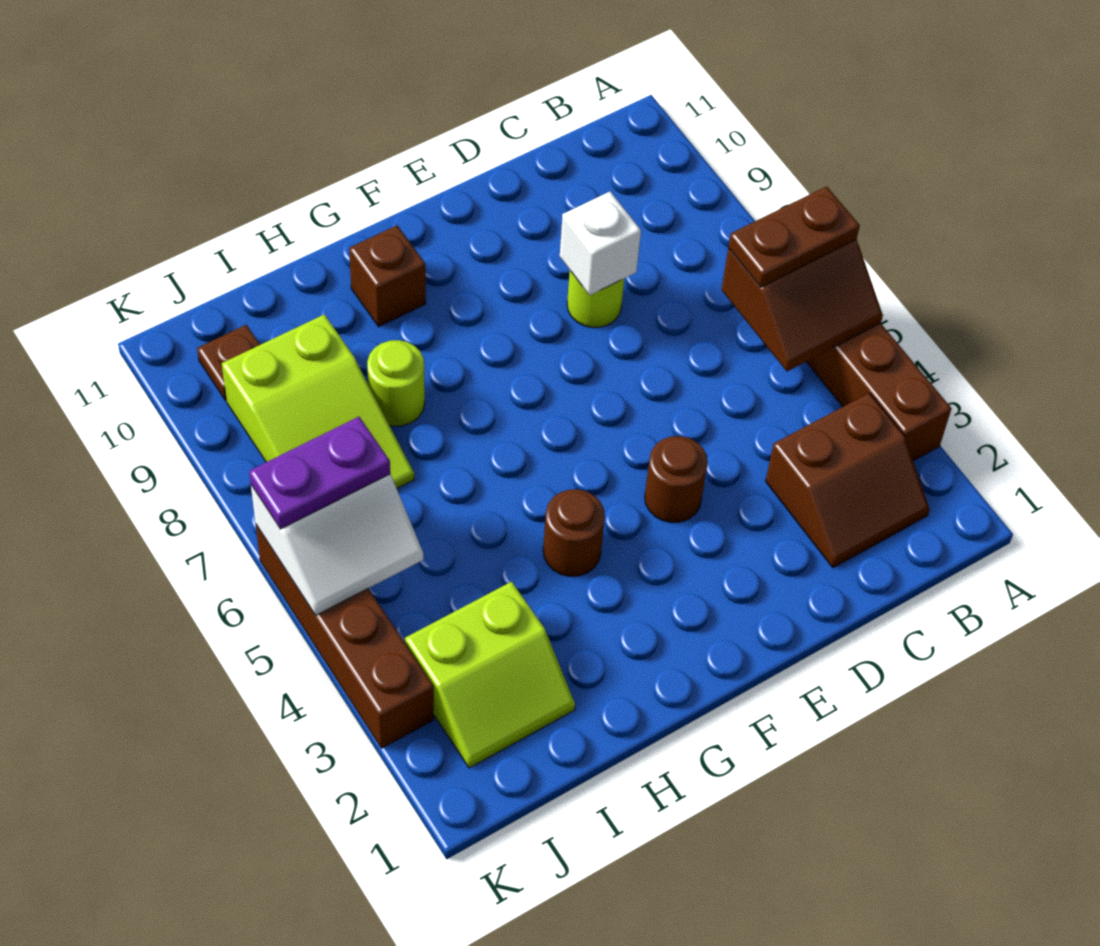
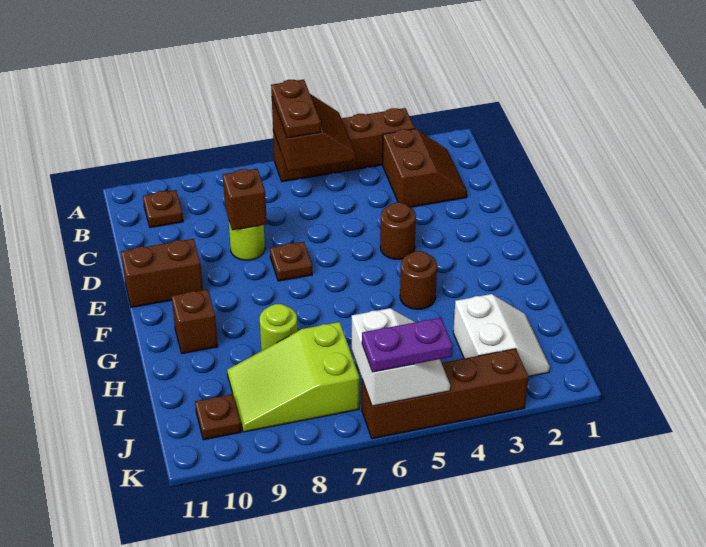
none -> brown plate B10 level 1
white brick D8 level 2 -> brown brick D8 level 2
none -> brown plate E7 level 1
none -> brown brick E10:E11 level 1
lime slope I2:J3 level 1 top 3 -> white slope I2:J3 level 1 top 3
lime slope I7:J9 level 1 top 9 -> lime slope I7:J9 level 1 top 7
purple plate J6:K6 level 3 -> purple plate K5:K6 level 3

